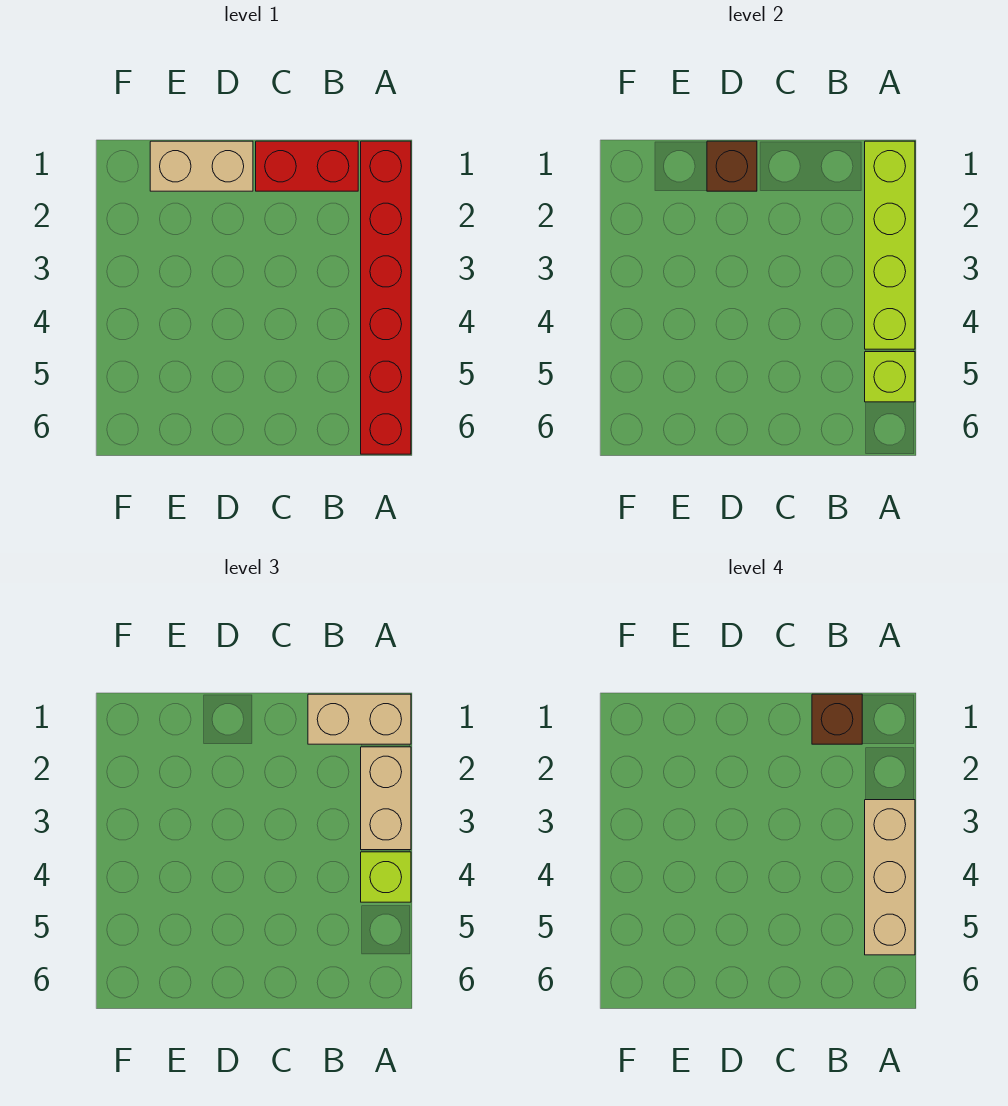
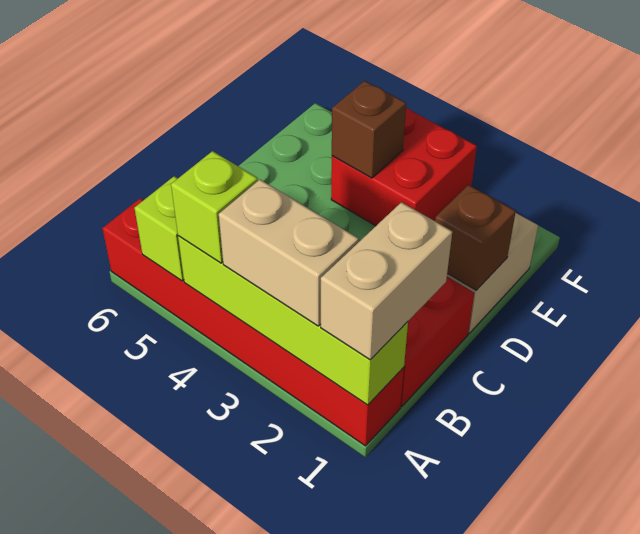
tan brick A3:A5 level 4 -> none
brown brick B1 level 4 -> brown brick E4 level 2
none -> red brick E3:F4 level 1

